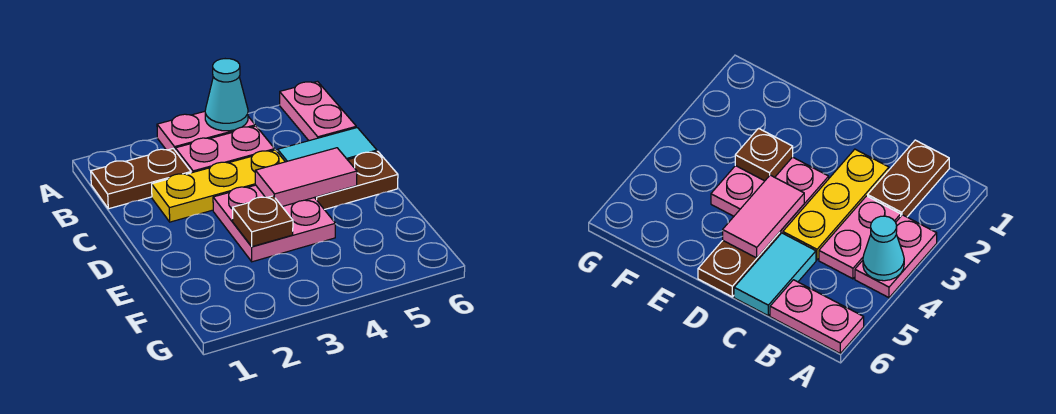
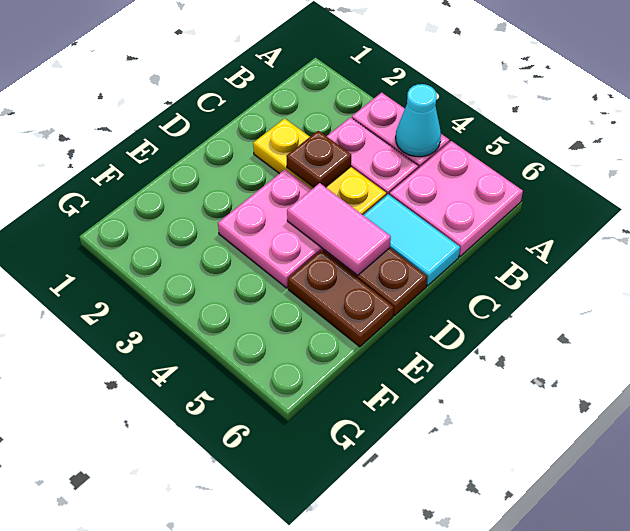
pink plate A6:B6 level 1 -> pink plate A5:B6 level 1
brown plate B1:B2 level 1 -> brown plate E5:E6 level 1
brown plate E3 level 2 -> brown plate C3 level 2

